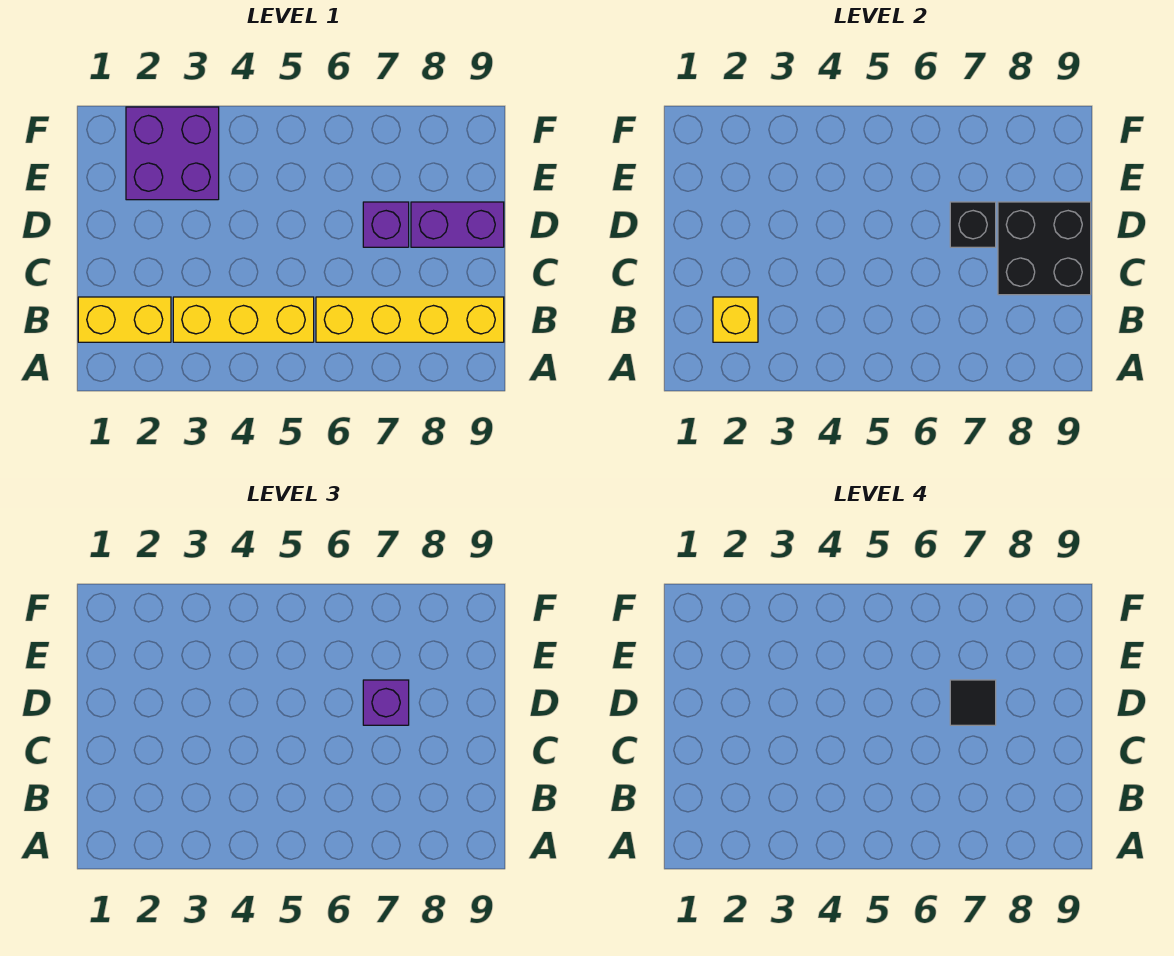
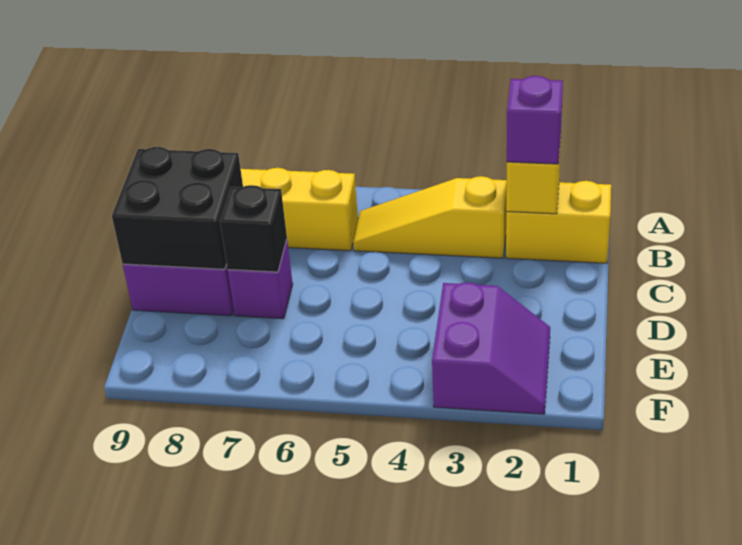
yellow brick B3:B5 level 1 -> yellow slope B3:B5 level 1 top 3
purple brick D7 level 3 -> purple brick B2 level 3
black tile D7 level 4 -> none
purple brick E2:F3 level 1 -> purple slope E2:F3 level 1 top 3

